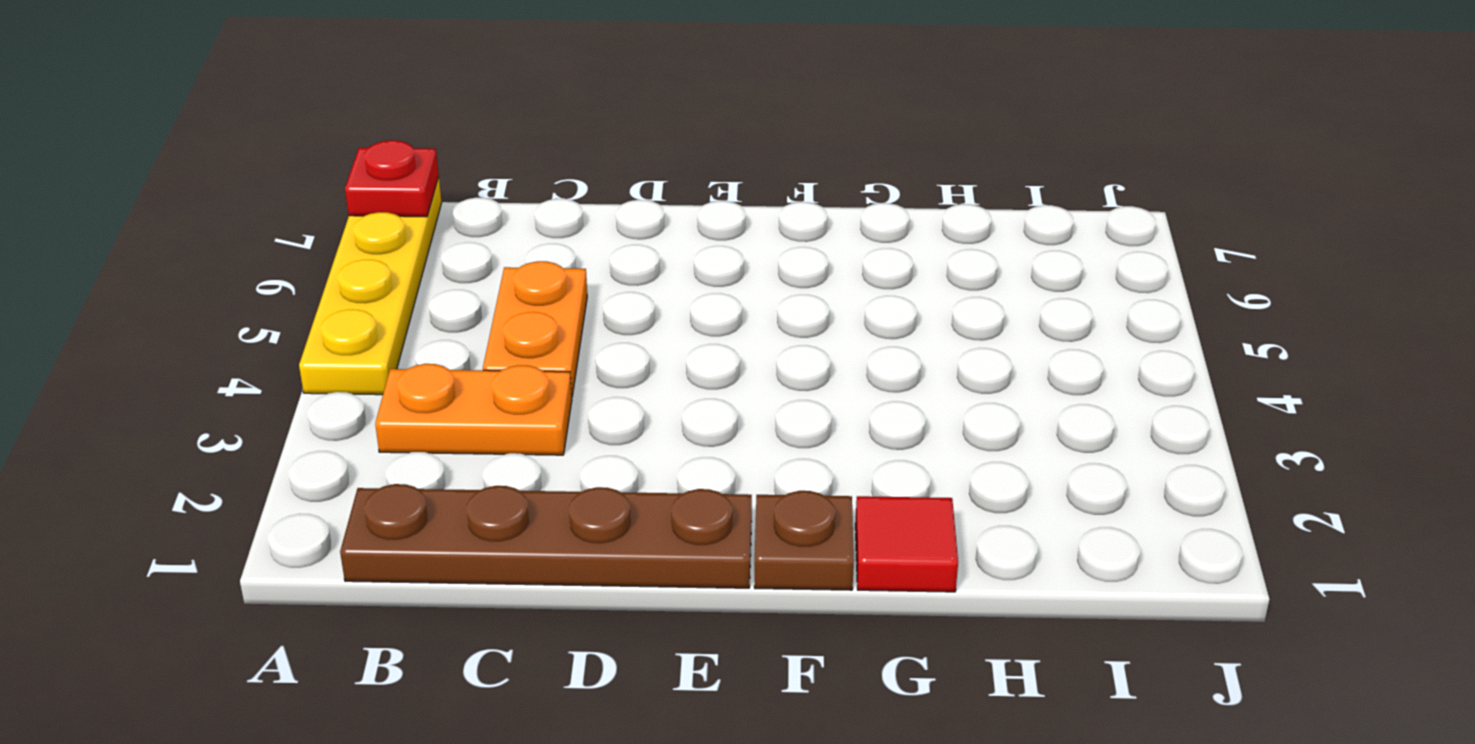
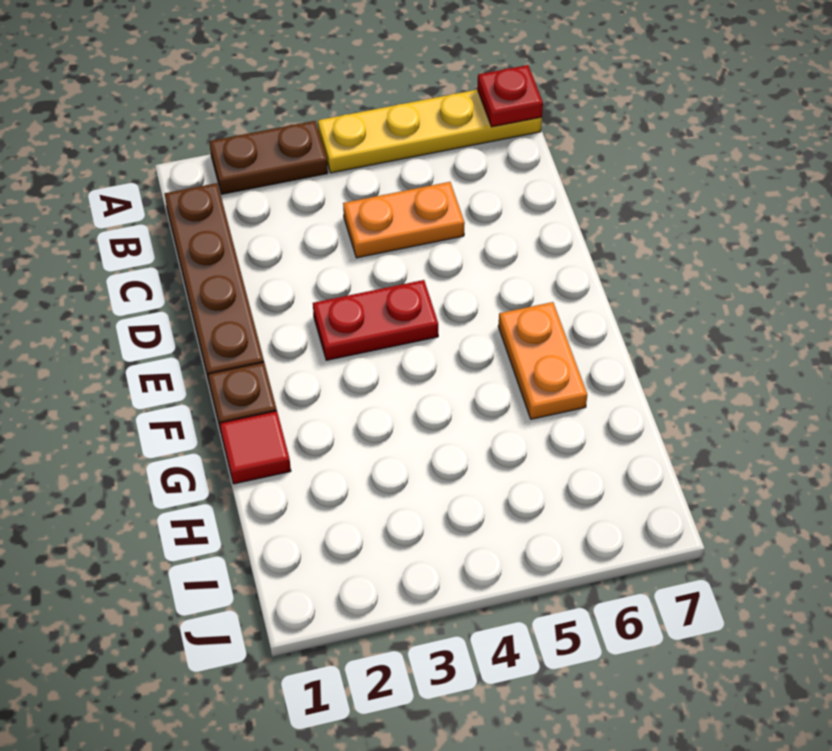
none -> brown plate A2:A3 level 1
orange plate B3:C3 level 1 -> orange plate F6:G6 level 1
none -> red plate E3:E4 level 1

